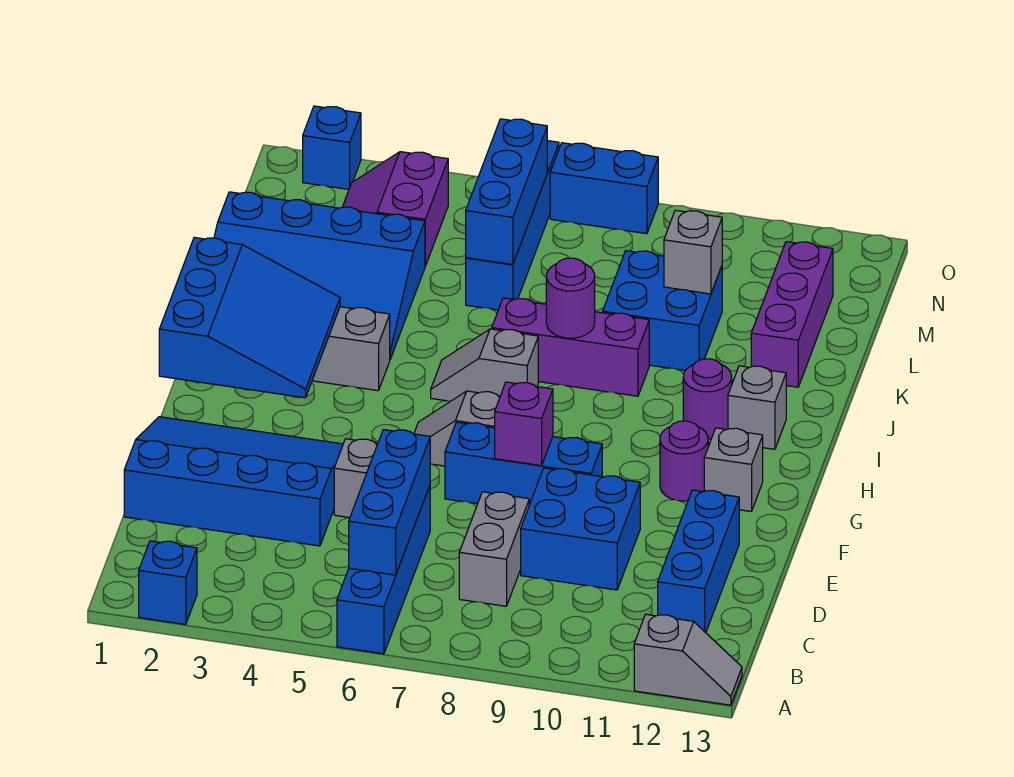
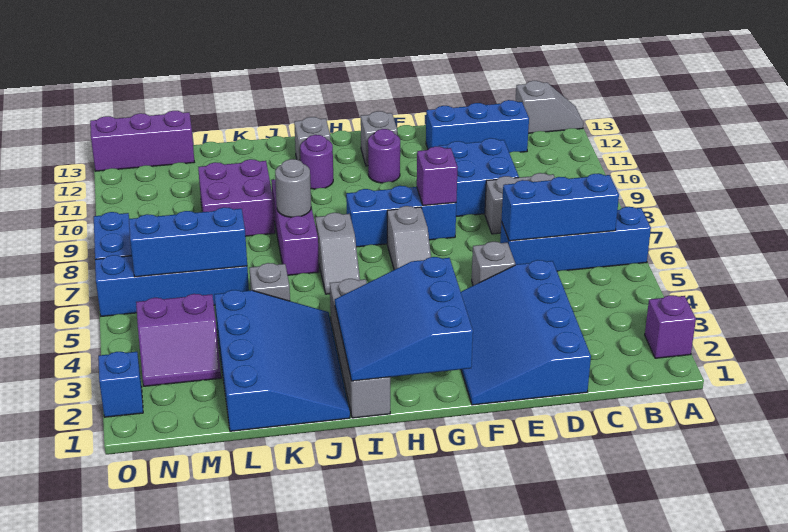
blue brick A2 level 1 -> purple brick A2 level 1
grey slope A12:A13 level 1 top 12 -> grey slope A13:B13 level 1 top B
blue brick F7:F9 level 1 -> blue brick F8:H8 level 1
blue slope G1:I3 level 2 top 1 -> blue slope G1:I3 level 2 top G
purple round brick J8 level 2 -> grey round brick J8 level 2
blue brick K9:L10 level 1 -> purple brick K9:L10 level 1
purple brick K12:M12 level 1 -> purple brick M13:O13 level 1
grey brick L10 level 2 -> grey brick K5 level 1

